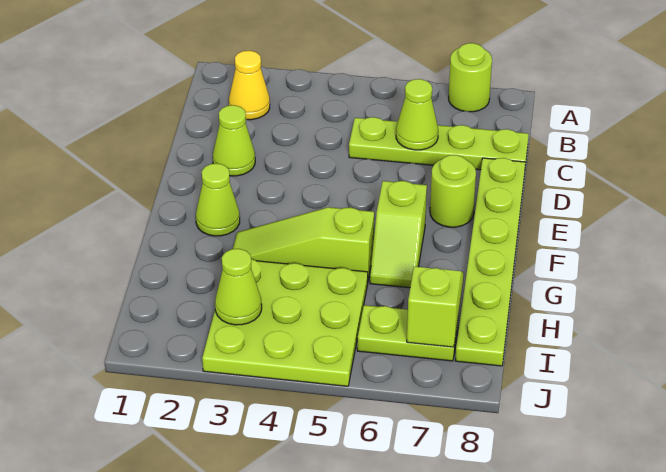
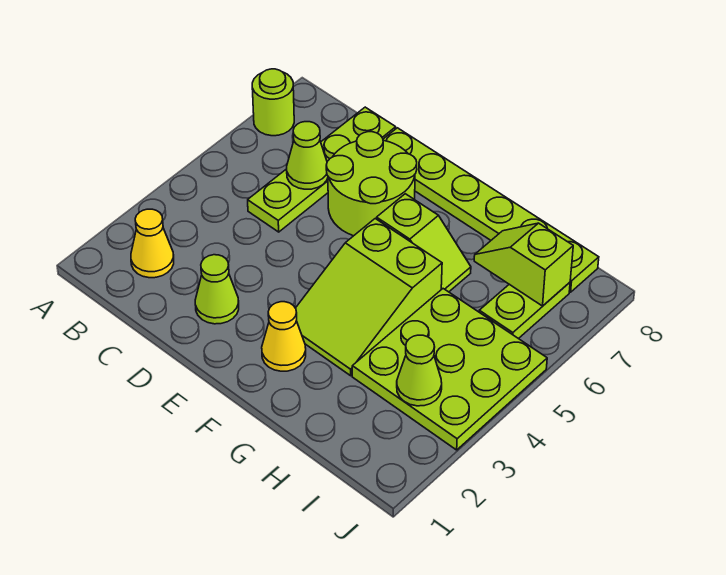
lime round brick E7 level 1 -> lime round brick D6:E7 level 1
lime cone F2 level 1 -> yellow cone F2 level 1
lime slope G3:G5 level 1 top 5 -> lime slope F3:G5 level 1 top 5

